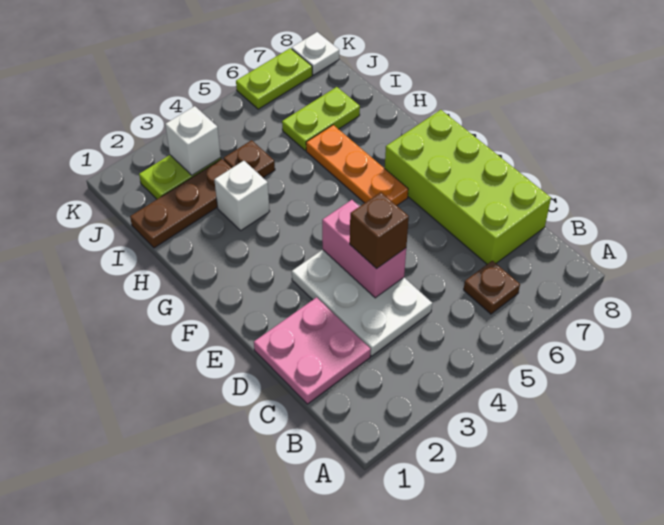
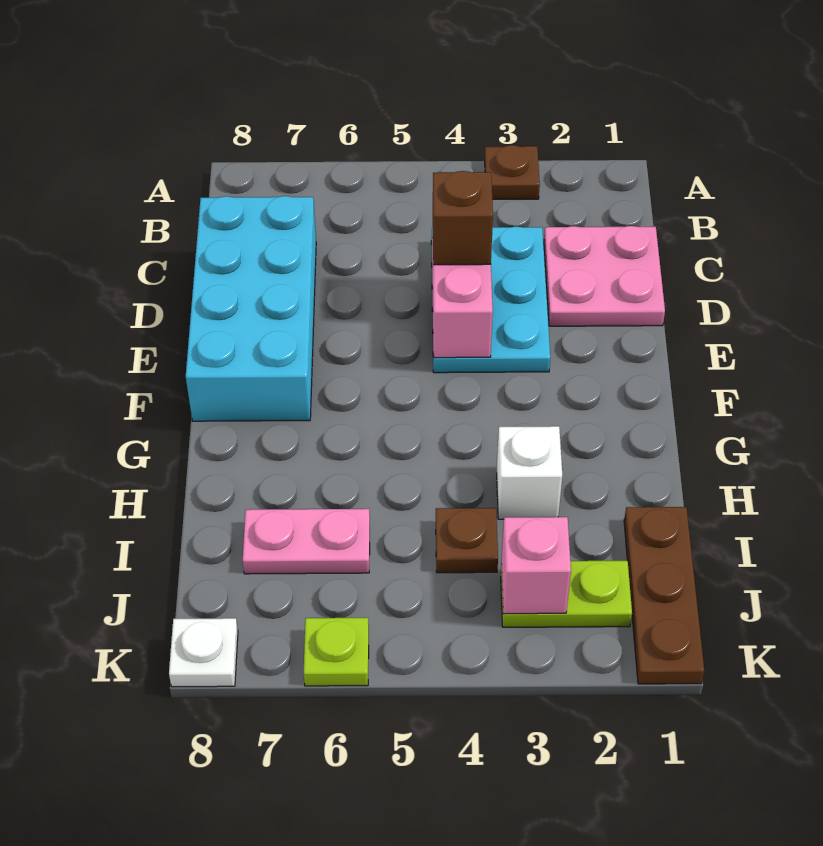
brown plate B6 level 1 -> brown plate A3 level 1
white plate C3:E4 level 1 -> cyan plate C3:E4 level 1
lime brick C7:F8 level 1 -> cyan brick C7:F8 level 1
orange plate F6:H6 level 1 -> none
brown plate I1:I3 level 1 -> brown plate I1:K1 level 1
lime plate I6:I7 level 1 -> pink plate I6:I7 level 1
white brick J3 level 2 -> pink brick J3 level 2
lime plate K6:K7 level 1 -> lime plate K6 level 1

